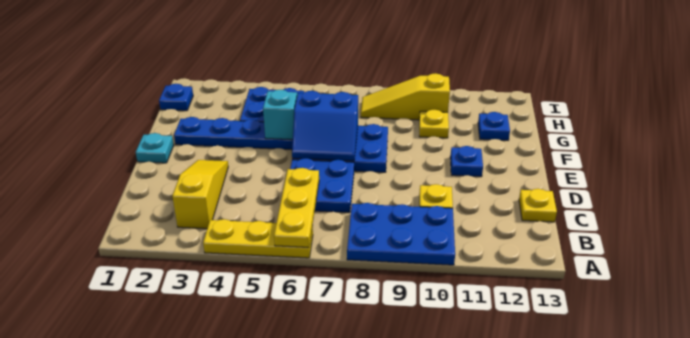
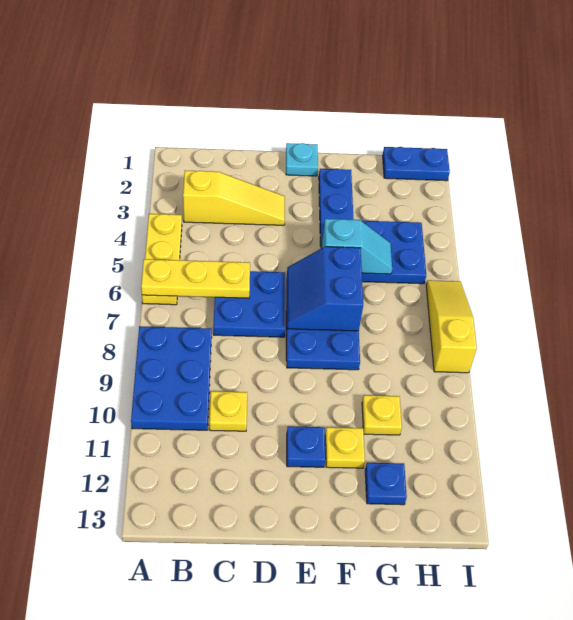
yellow plate C13 level 1 -> yellow plate F11 level 1
blue plate H1 level 1 -> blue plate H1:I1 level 1
yellow slope H8:H10 level 1 top 10 -> yellow slope I6:I8 level 1 top 8

